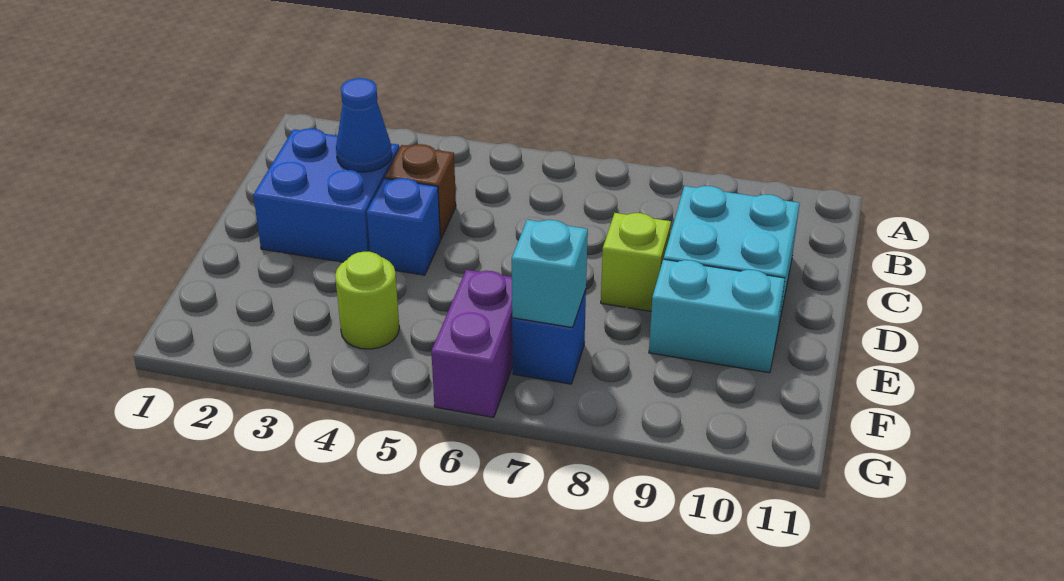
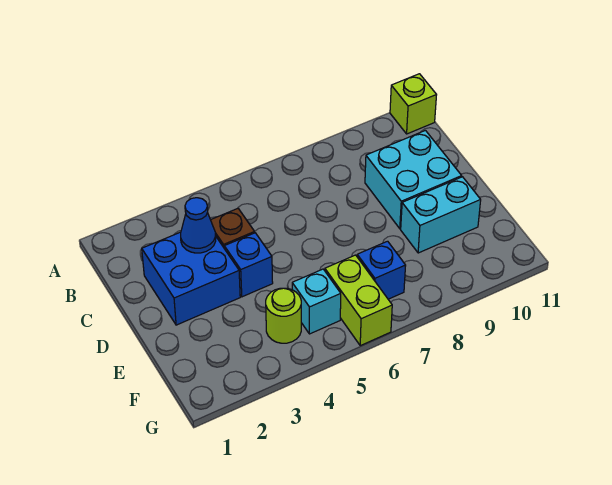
lime brick D8 level 1 -> lime brick A11 level 1
purple brick F6:G6 level 1 -> lime brick F6:G6 level 1
cyan brick F7 level 2 -> cyan brick F5 level 1

